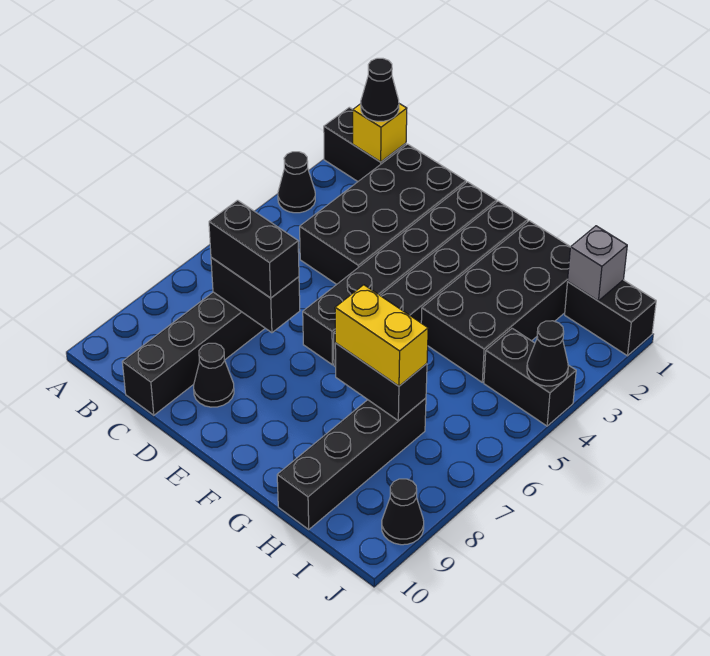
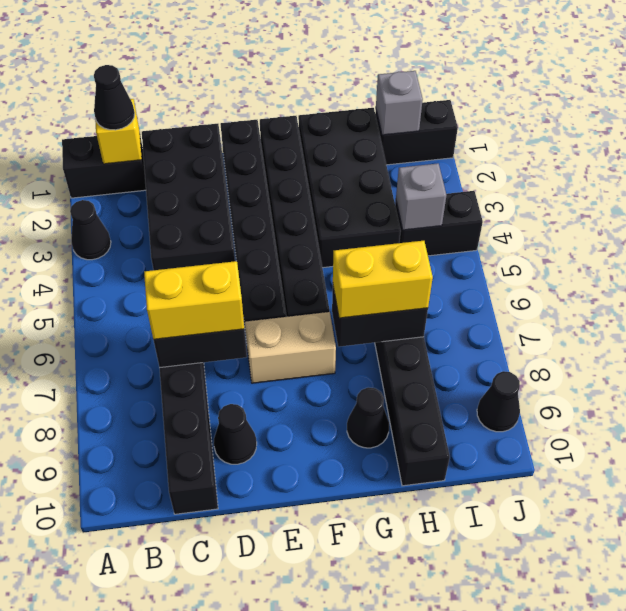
black brick C7:D7 level 3 -> yellow brick C7:D7 level 3
none -> tan brick E7:F7 level 1
none -> grey brick I4 level 2
black cone J4 level 2 -> black cone G9 level 1

